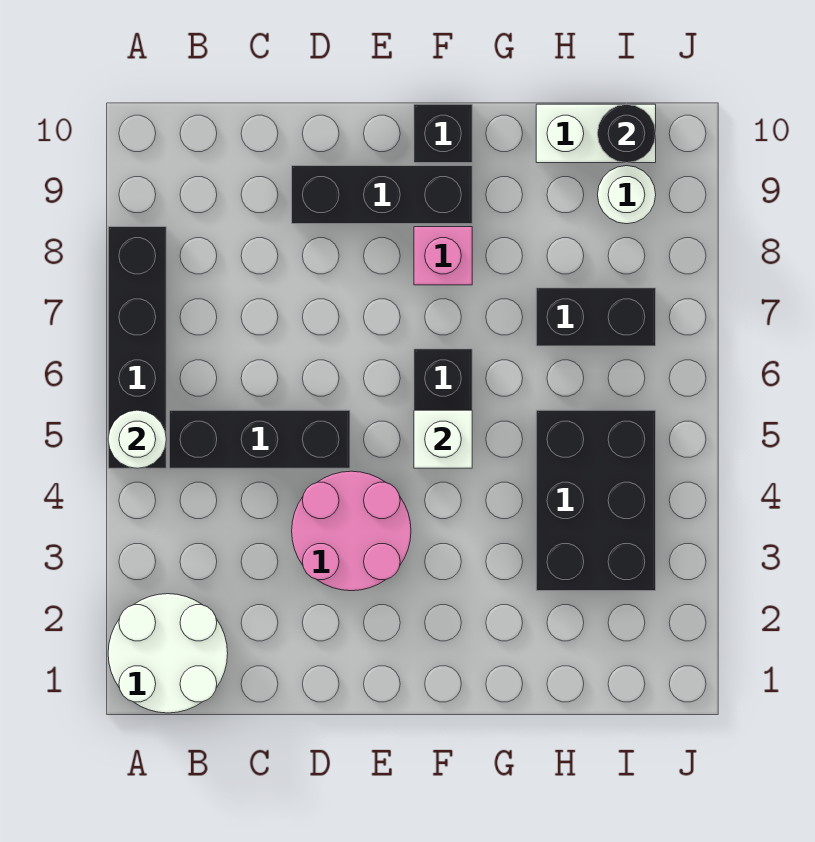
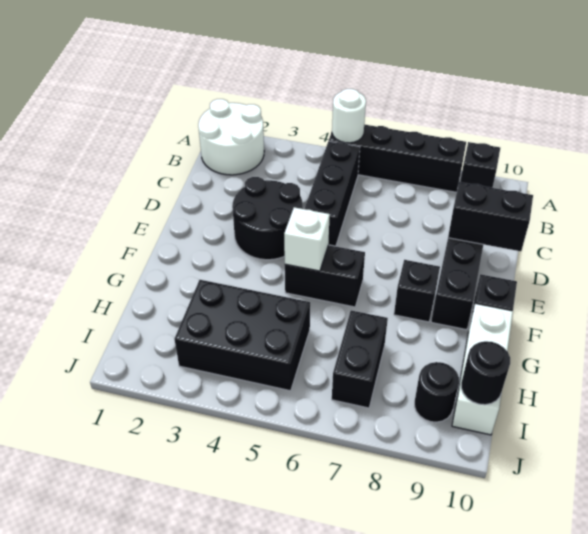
none -> black brick A9 level 1
pink round brick D3:E4 level 1 -> black round brick D3:E4 level 1
none -> black brick D9:D10 level 2
pink brick F8 level 1 -> black brick F8 level 1
white brick H10:I10 level 1 -> white brick G10:I10 level 1
white round brick I9 level 1 -> black round brick I9 level 1

